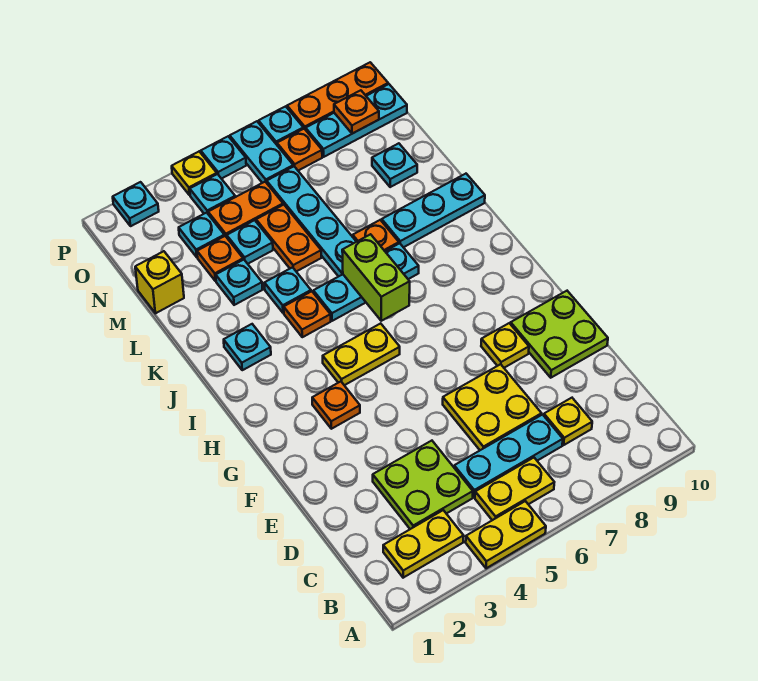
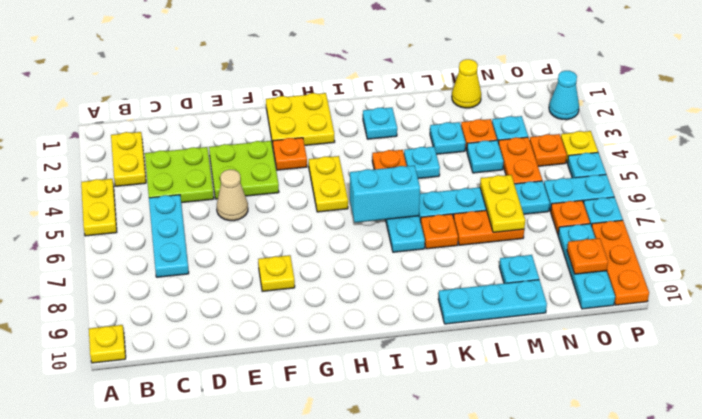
yellow plate B5:B6 level 1 -> yellow plate M6:M7 level 2
yellow plate C8 level 1 -> yellow plate A10 level 1
yellow plate D6:E7 level 1 -> yellow plate G1:H2 level 1
none -> tan cone E5 level 1
lime plate E9:F10 level 1 -> lime plate E3:F4 level 1
lime brick I6:J6 level 2 -> cyan brick I6:J6 level 2
cyan plate K8:K10 level 1 -> cyan plate K10:M10 level 1
orange plate L5:M5 level 1 -> orange plate L7:M7 level 1
yellow brick M1 level 1 -> yellow cone M1 level 1
cyan plate O4 level 1 -> orange plate O4 level 1
cyan plate P2 level 1 -> cyan cone P2 level 1

